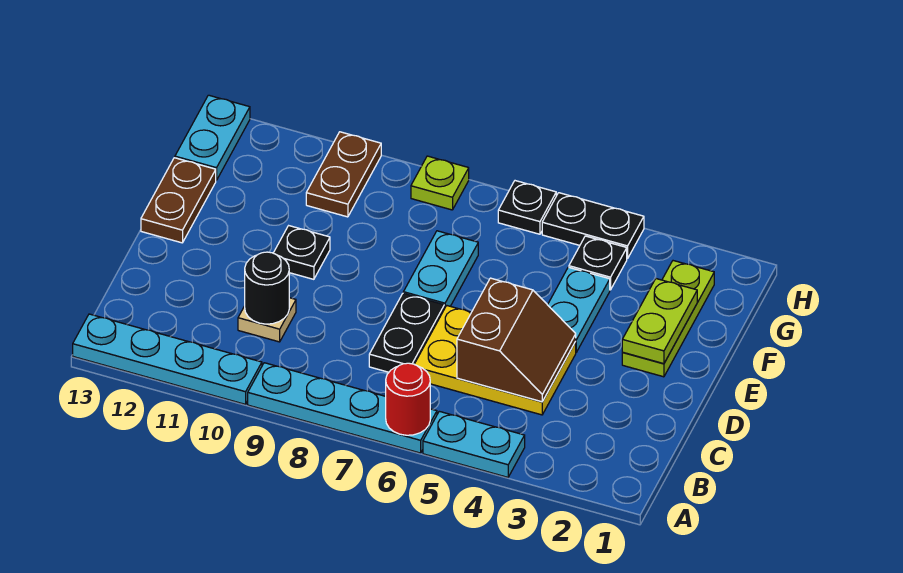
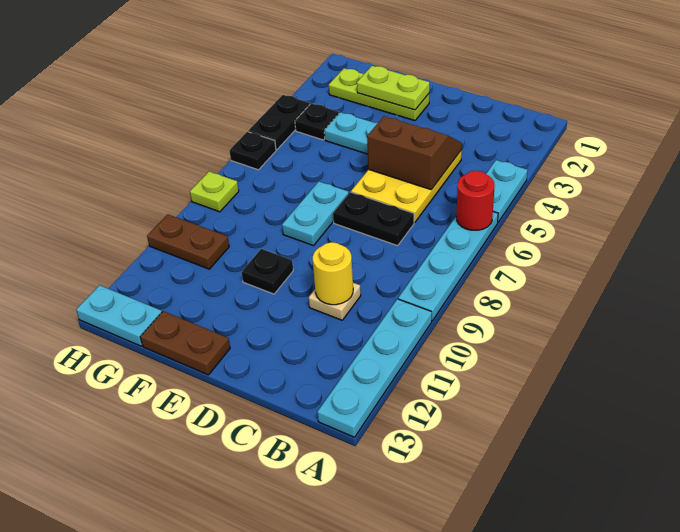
black round brick C10 level 2 -> yellow round brick C10 level 2
cyan plate E7:F7 level 1 -> cyan plate E7:E8 level 1

